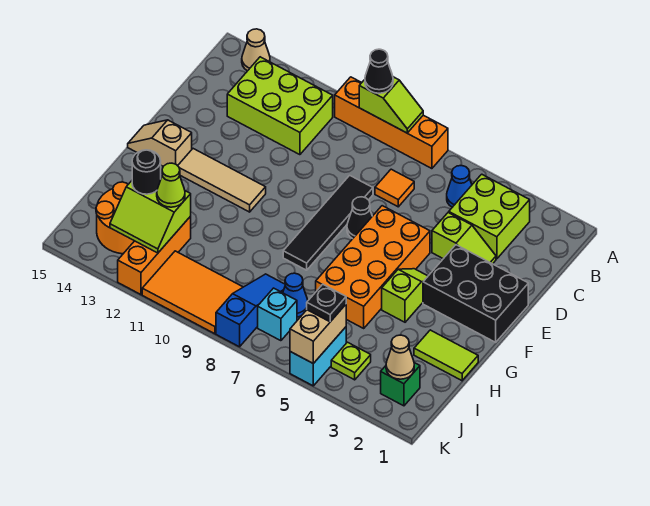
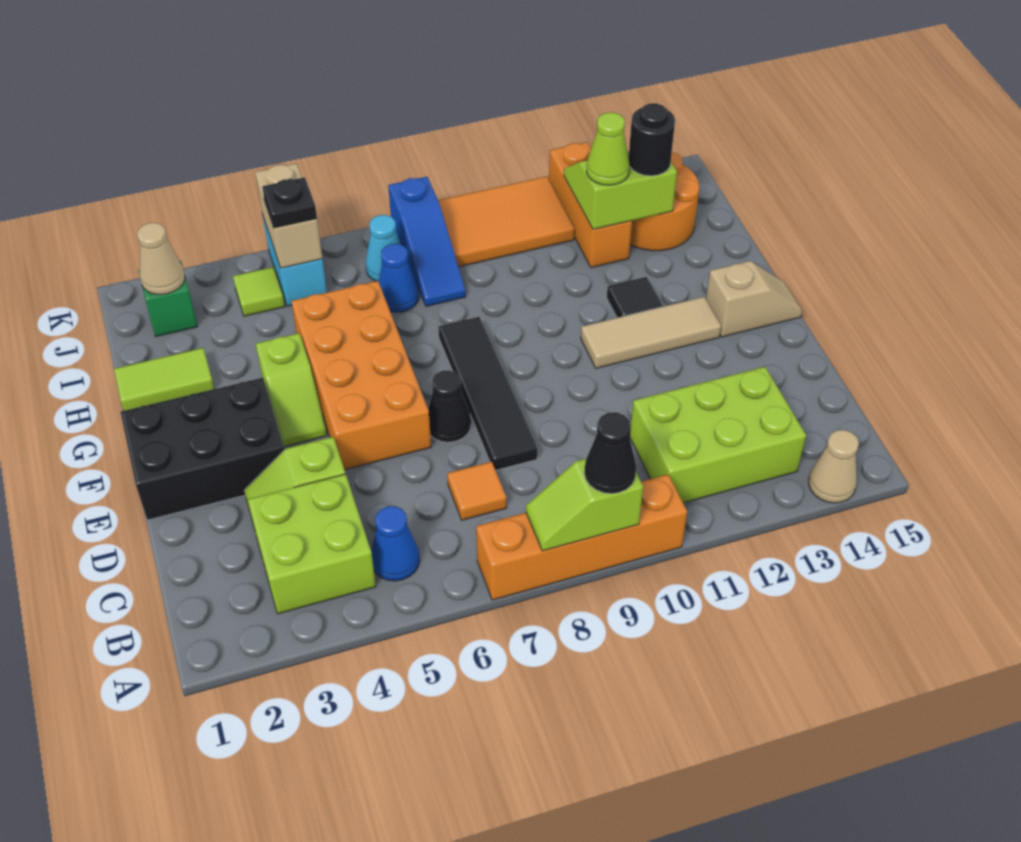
none -> black tile G12 level 1
lime plate J4 level 1 -> lime tile J4 level 1
cyan brick J7 level 1 -> cyan cone J7 level 1

